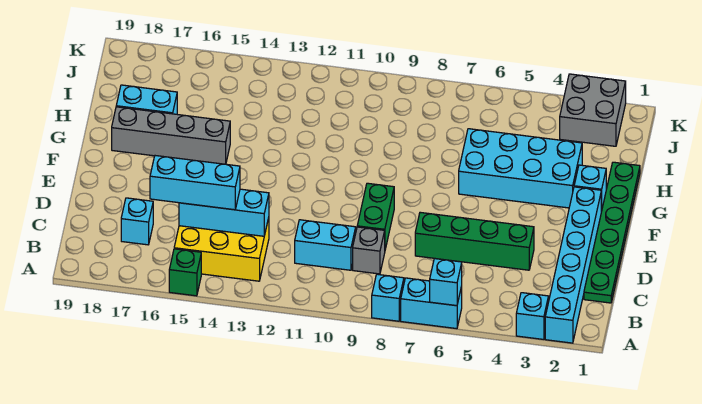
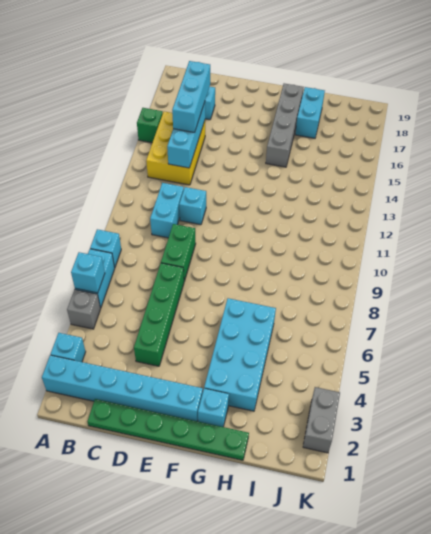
grey brick C9 level 1 -> grey brick A5 level 1
green brick D9:E9 level 1 -> green brick D8:D9 level 1
none -> cyan brick D11 level 1
grey brick J2:K3 level 1 -> grey brick K2:K3 level 1

